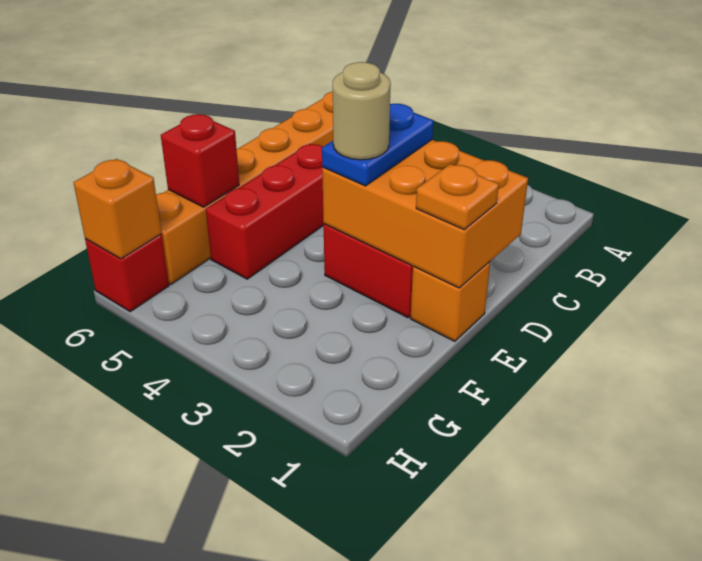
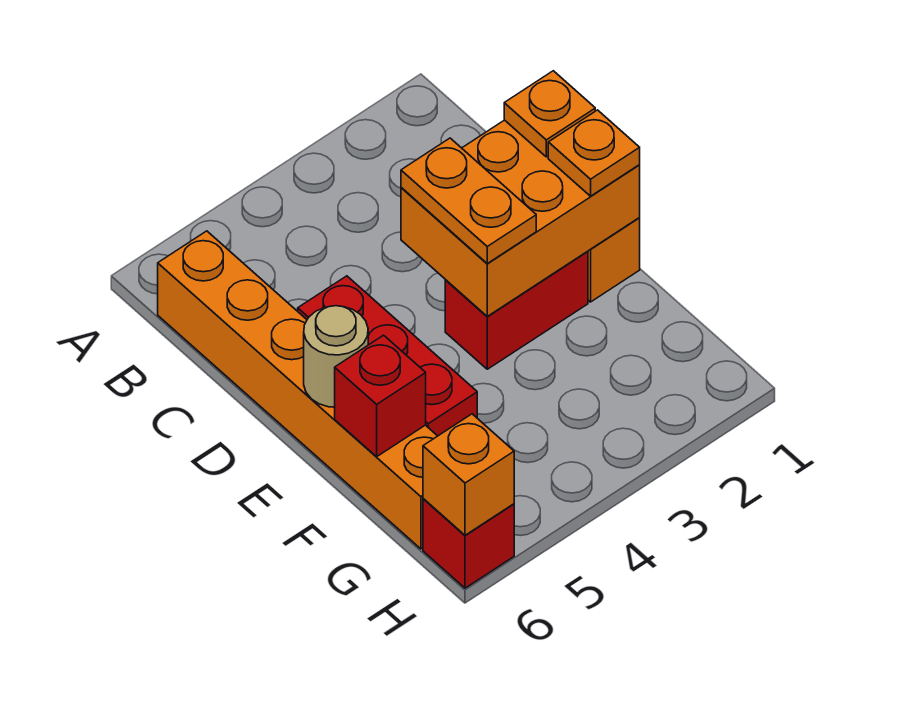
none -> orange plate D1 level 3
blue plate D3:E3 level 3 -> orange plate D3:E3 level 3
tan round brick E3 level 4 -> tan round brick E6 level 2

